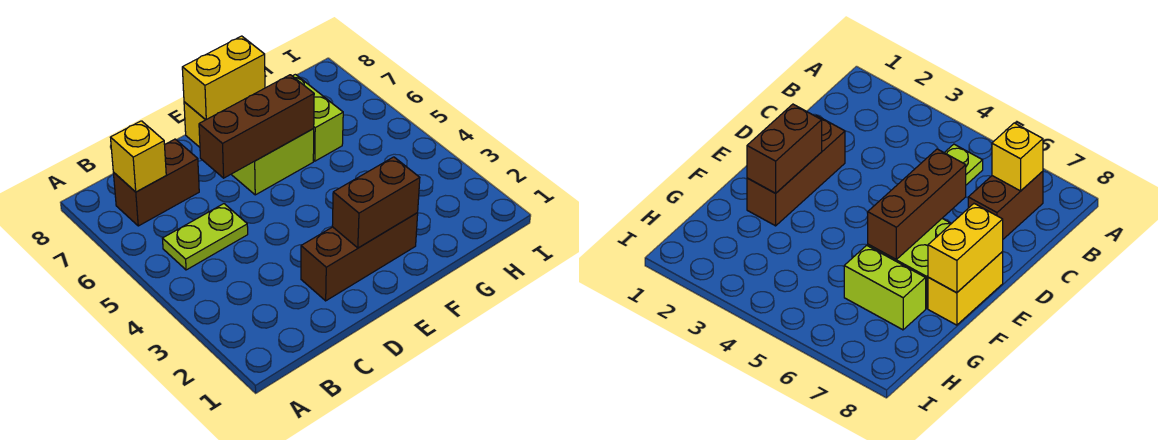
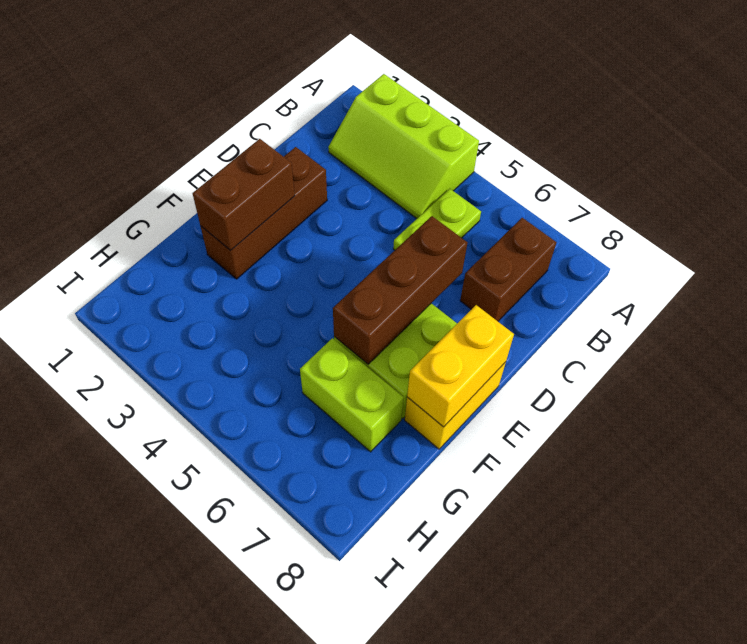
none -> lime slope A2:B4 level 1 top A
yellow brick B7 level 2 -> none

